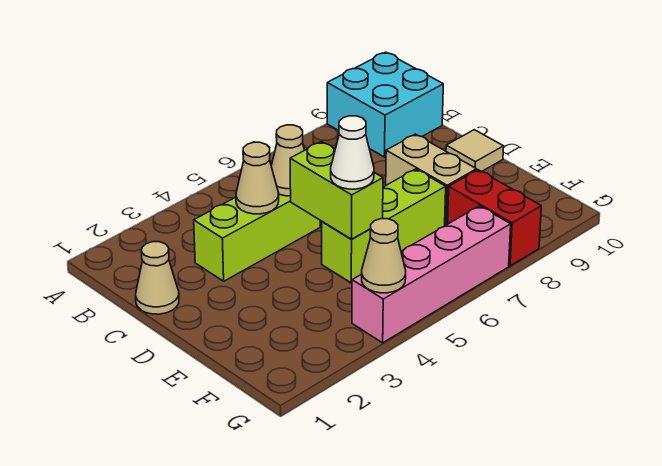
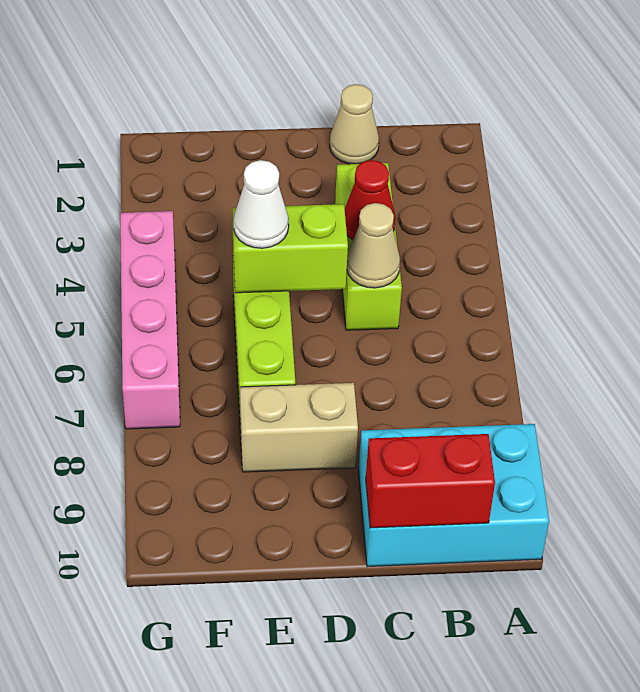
cyan brick A9:B10 level 1 -> cyan brick A9:C10 level 1
tan cone C4 level 2 -> red cone C4 level 2
tan tile D10 level 1 -> none
red brick F8:G8 level 1 -> red brick B10:C10 level 2
tan cone G4 level 2 -> none

